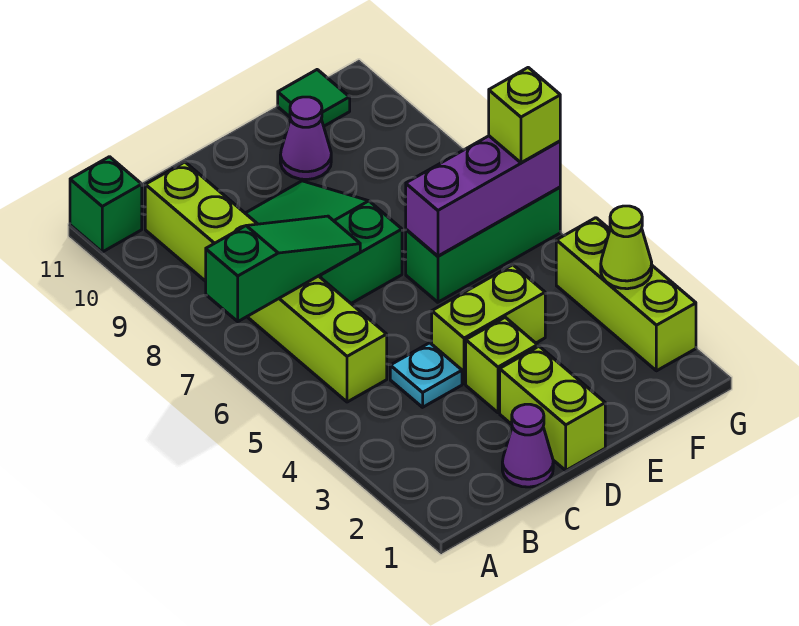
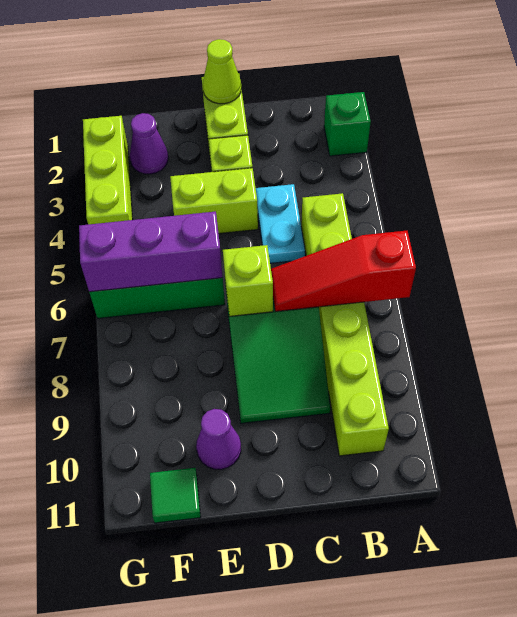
green slope A7:C7 level 2 top A -> red slope A7:C7 level 2 top A
green brick A11 level 1 -> green brick A2 level 1
purple cone C1 level 1 -> purple cone F2 level 1
cyan plate C4 level 1 -> cyan plate C4:C5 level 1
lime cone G3 level 2 -> lime cone D1 level 2
lime brick G6 level 3 -> lime brick D7 level 2

